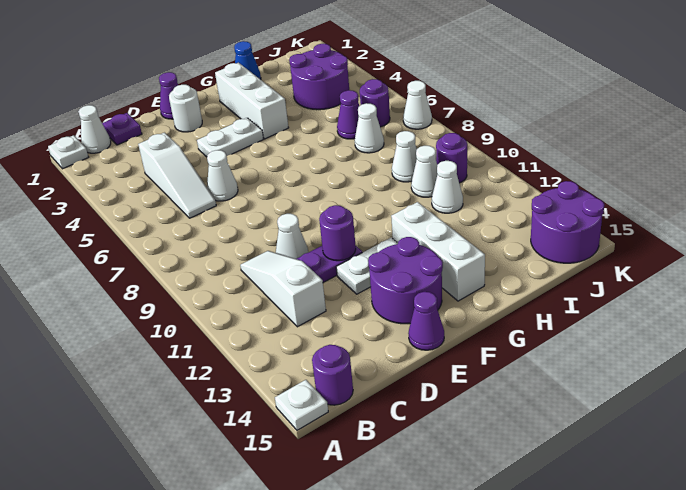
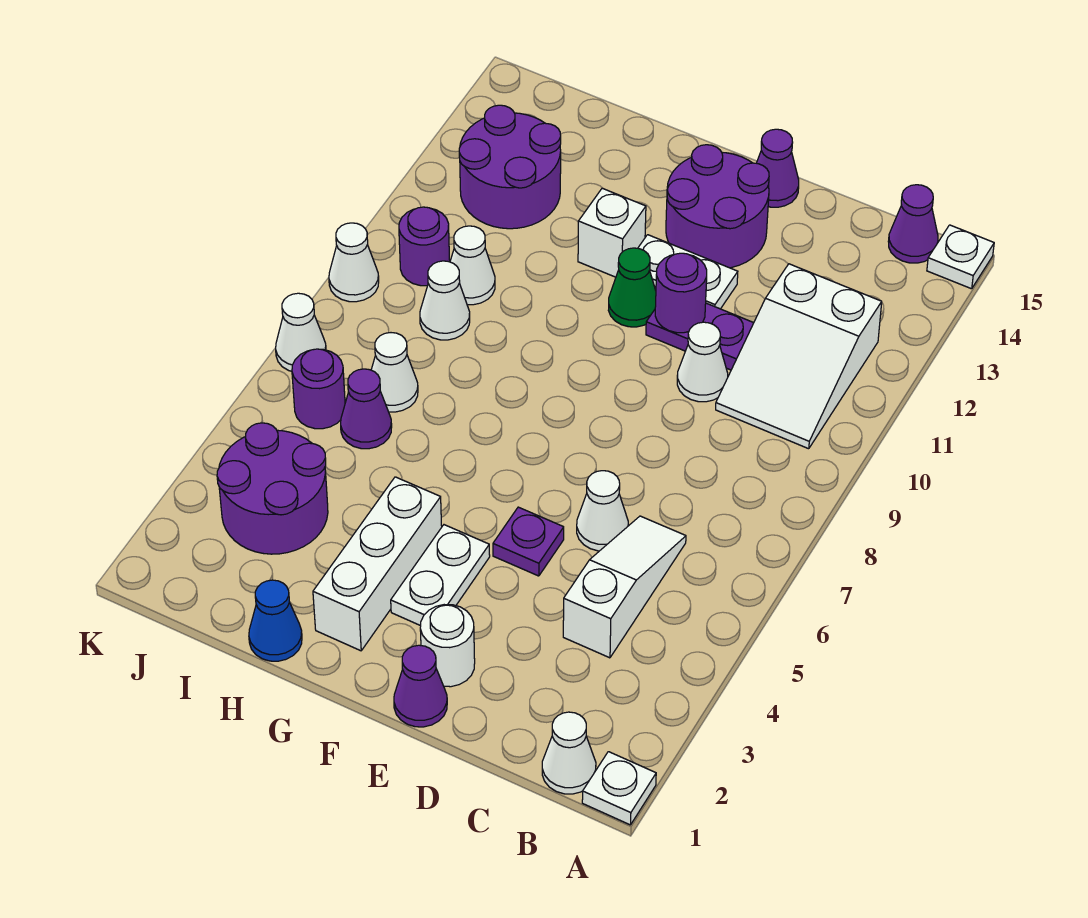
purple round brick B15 level 1 -> purple cone B15 level 1
purple plate C1 level 1 -> purple plate E5 level 1
white slope C10:C12 level 1 top 12 -> white slope B10:C12 level 1 top 12
white plate E4:F4 level 1 -> white plate F3:F4 level 1
none -> green cone F11 level 1
white brick G12:G14 level 1 -> white brick G12 level 1
white cone I11 level 1 -> white cone K9 level 1
purple round brick J14:K15 level 1 -> purple round brick I12:J13 level 1

